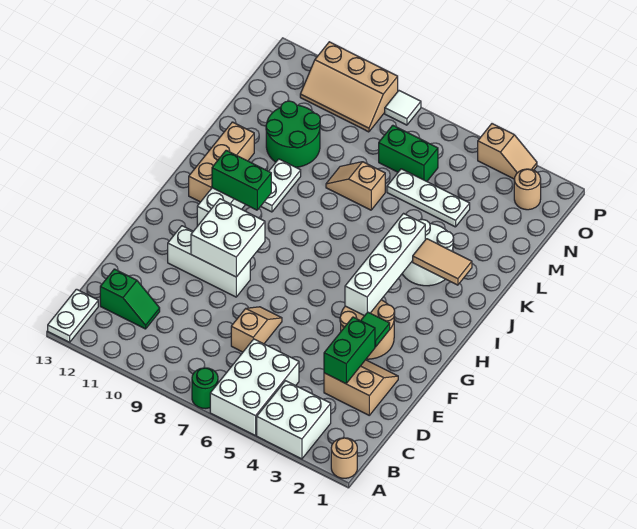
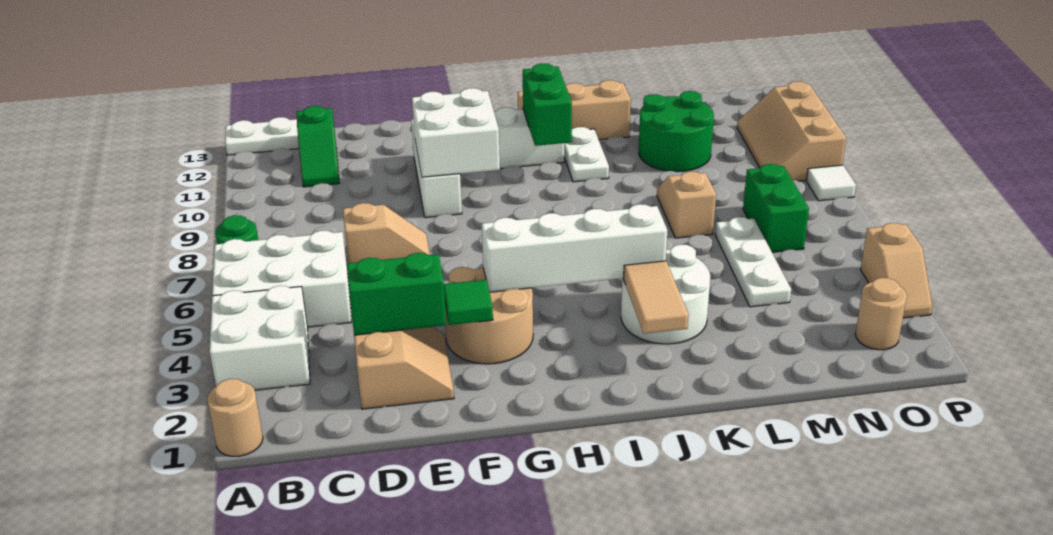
white plate J10:K10 level 1 -> white plate J10:J11 level 1

